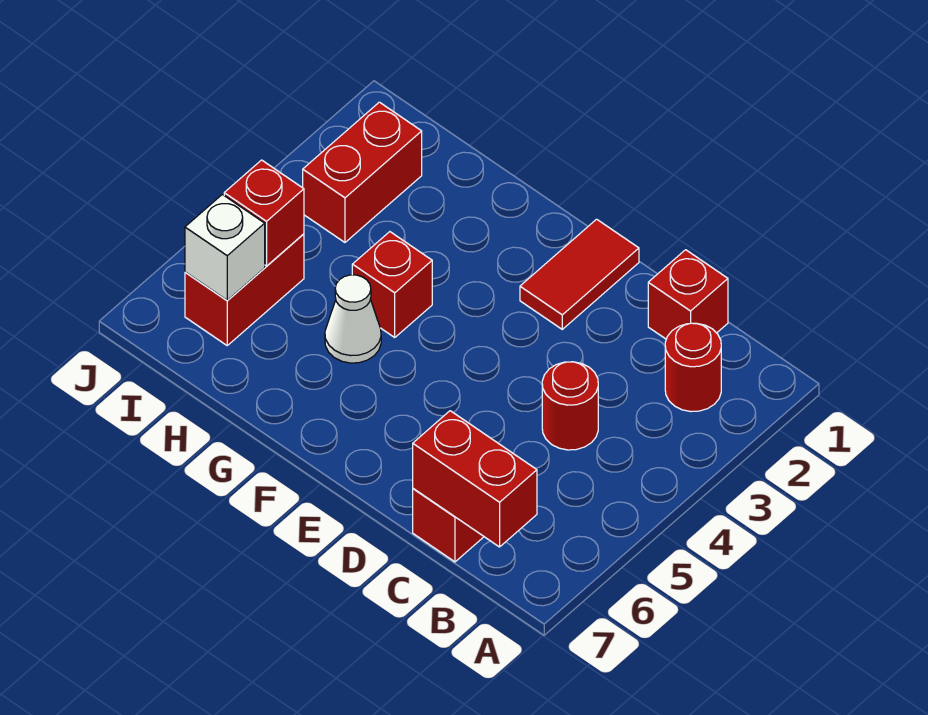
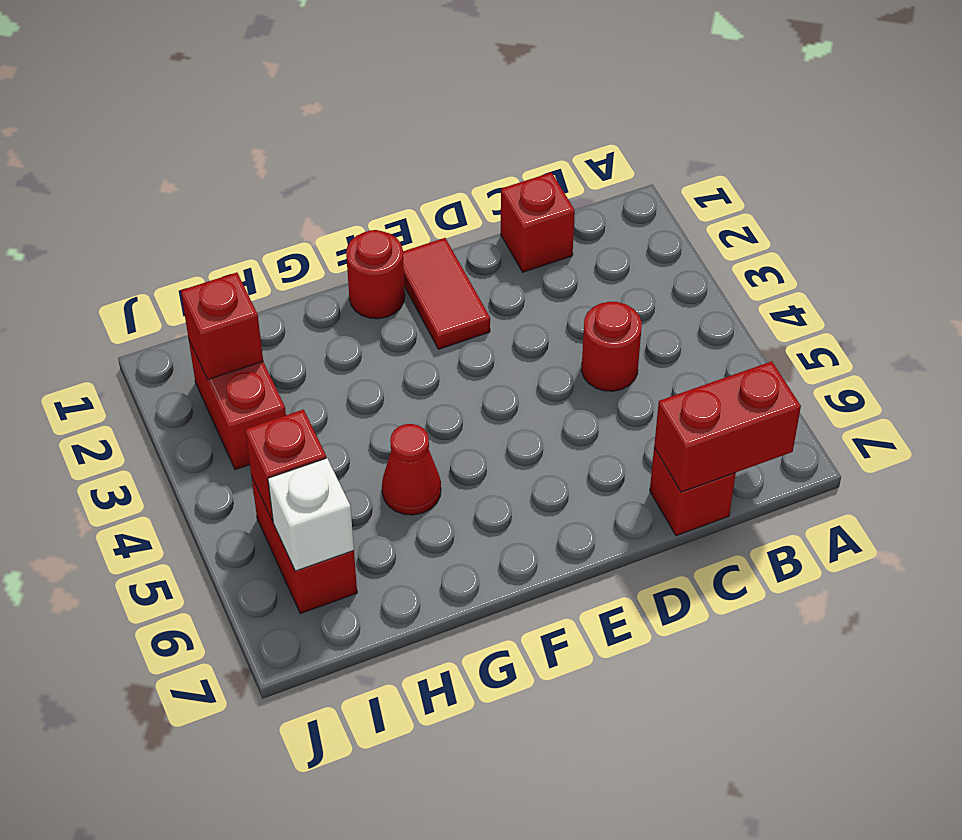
red round brick B2 level 1 -> red round brick F1 level 1
red brick G4 level 1 -> red brick I2 level 2
white cone G5 level 1 -> red cone G5 level 1

